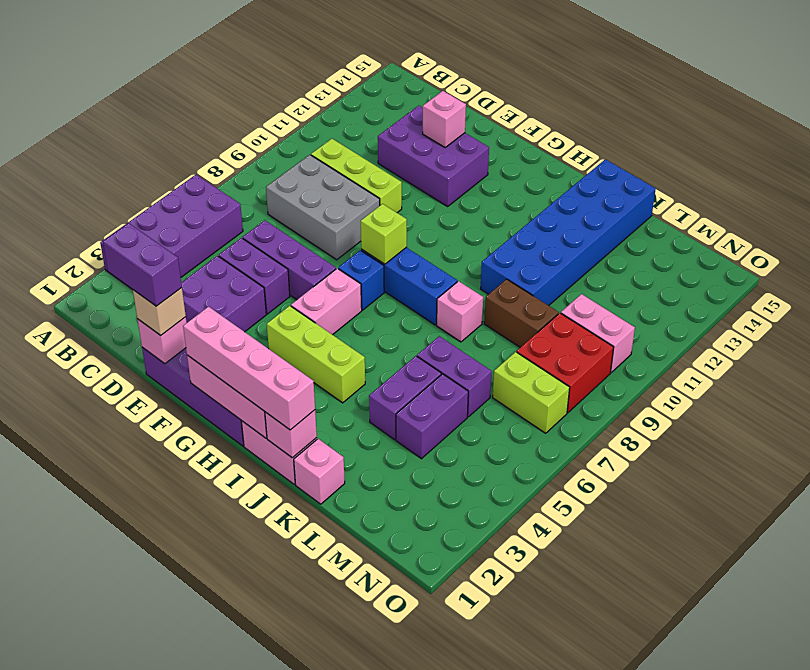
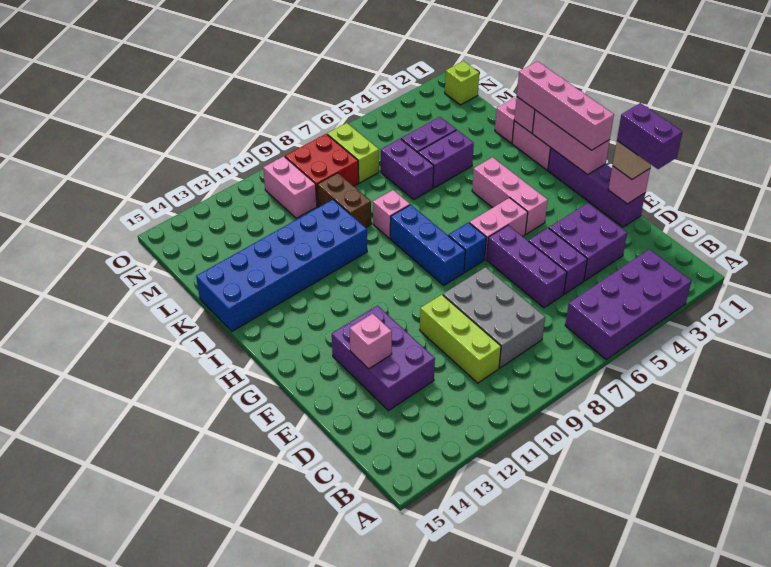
lime brick G4:I4 level 1 -> pink brick G4:I4 level 1
lime brick G8 level 2 -> lime brick N1 level 1

